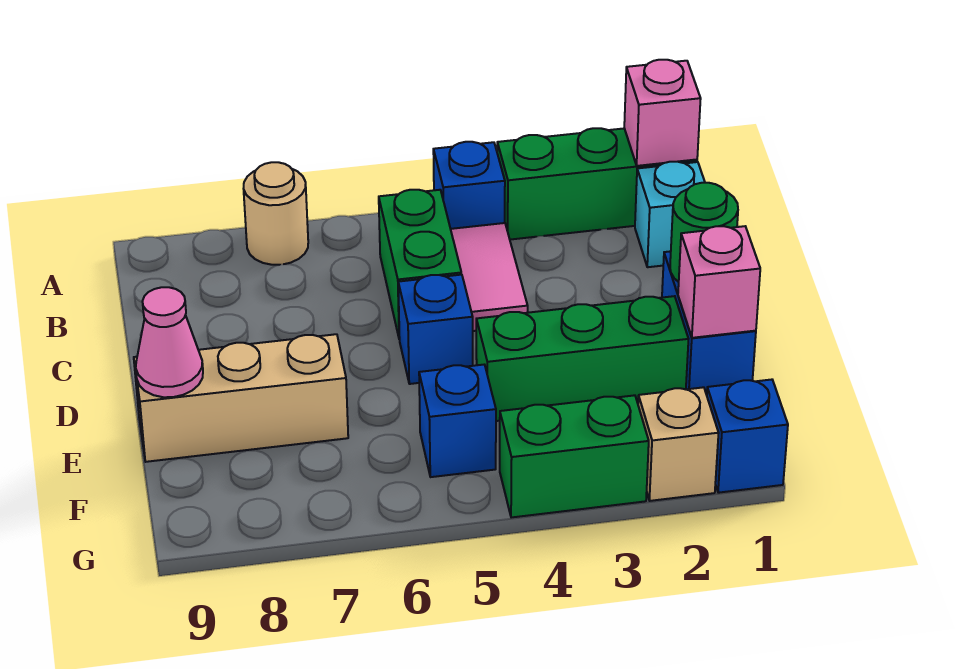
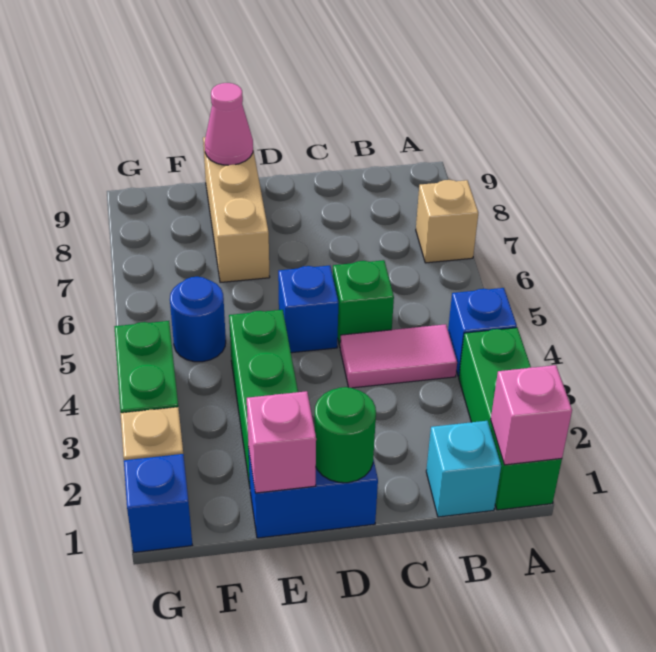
tan round brick A7 level 1 -> tan brick A7 level 1
green brick B5:C5 level 1 -> green brick C5 level 1
blue brick F5 level 1 -> blue round brick F5 level 1

